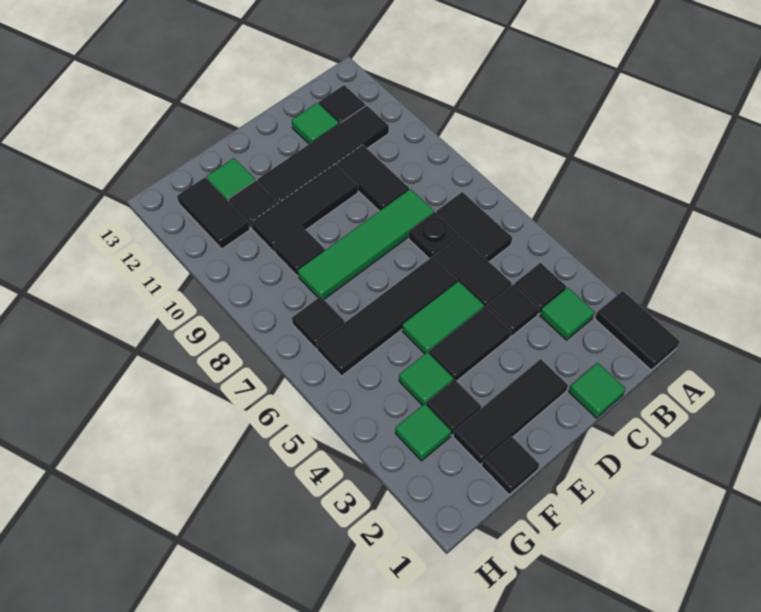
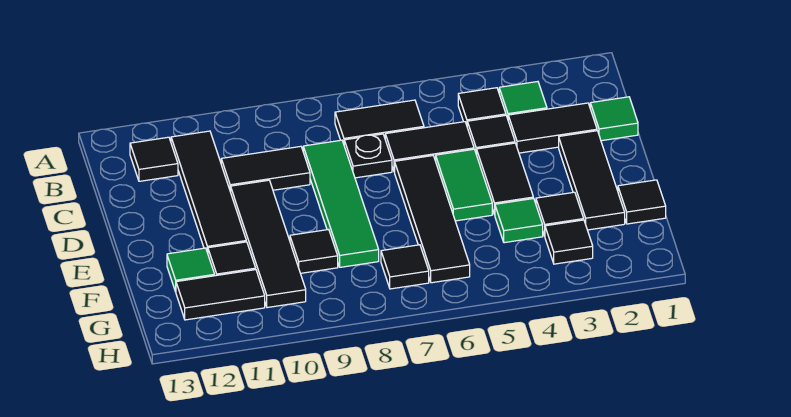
black tile A1:A2 level 1 -> black tile C2:C3 level 1
green tile C12 level 1 -> none
black tile D10:F10 level 1 -> black tile D10:G10 level 1
green tile G3 level 1 -> black tile G3 level 1

